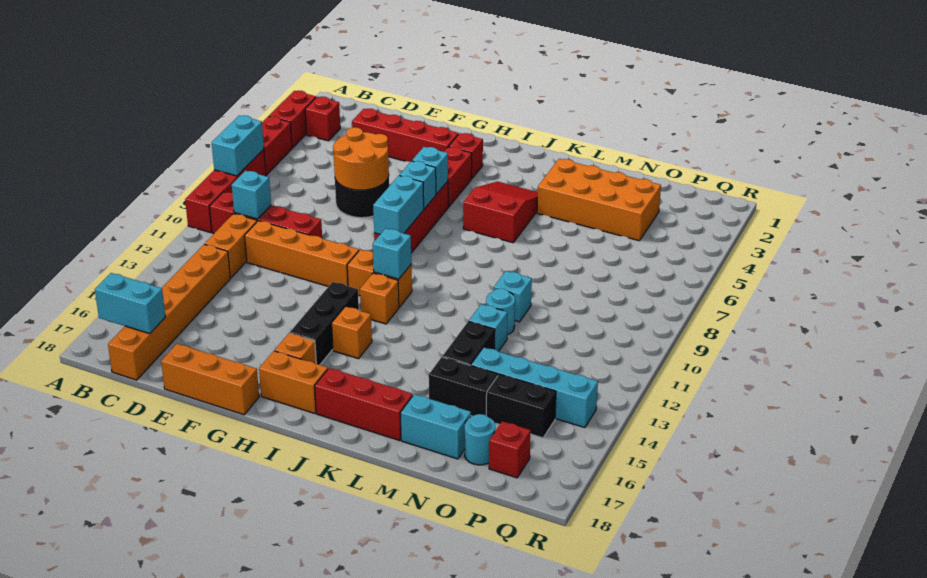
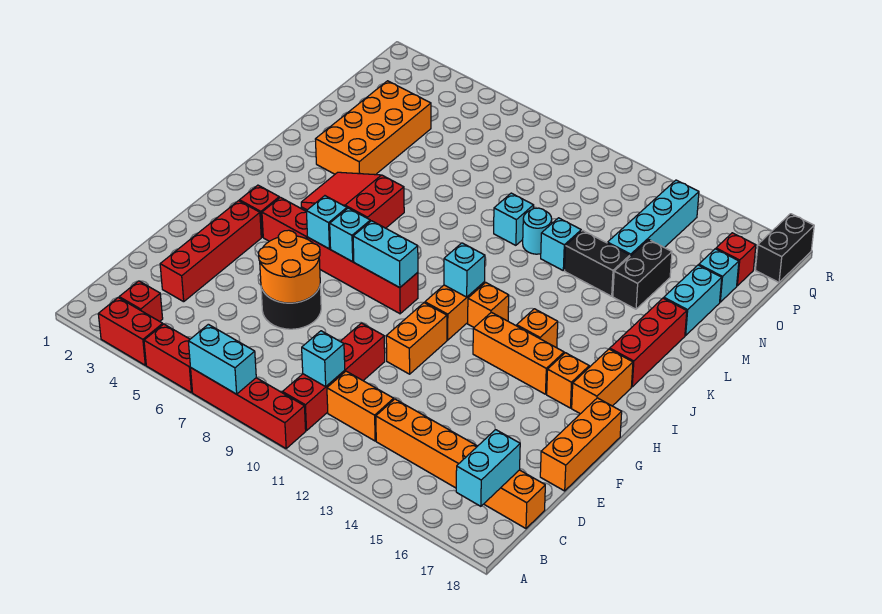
orange brick D11:G11 level 1 -> orange brick F11:G11 level 1
black brick H13:H15 level 1 -> orange brick H13:H15 level 1
black brick O15:P15 level 1 -> black brick Q18:R18 level 1
cyan round brick O17 level 1 -> cyan brick O17 level 1

